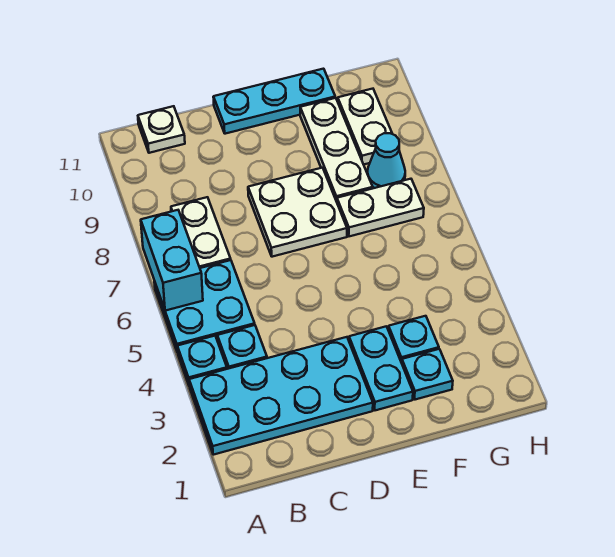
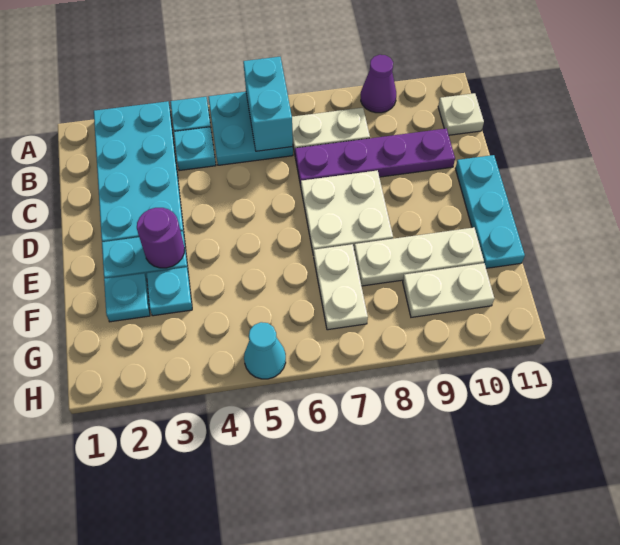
cyan brick A6:A7 level 2 -> cyan brick A6:B6 level 2
none -> purple cone A9 level 1
none -> purple plate C7:C10 level 1
none -> purple round brick E3 level 2
cyan cone G8 level 1 -> cyan cone H5 level 1

